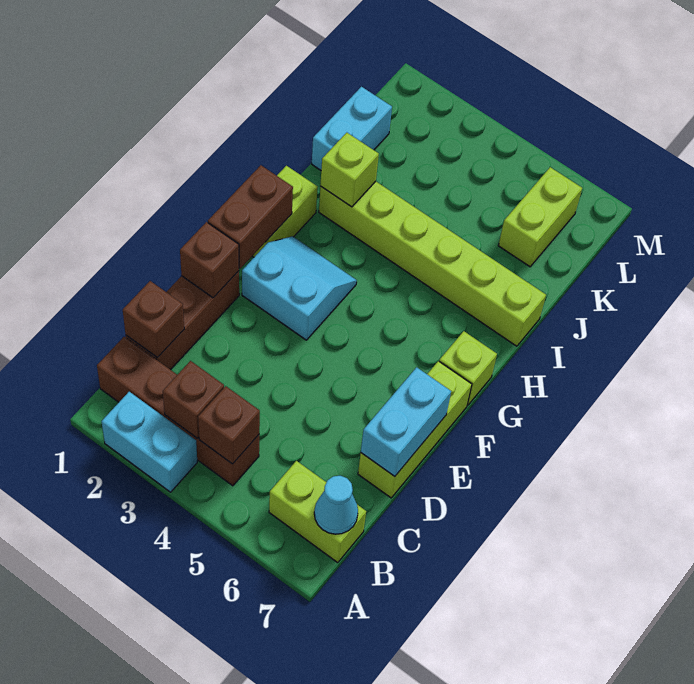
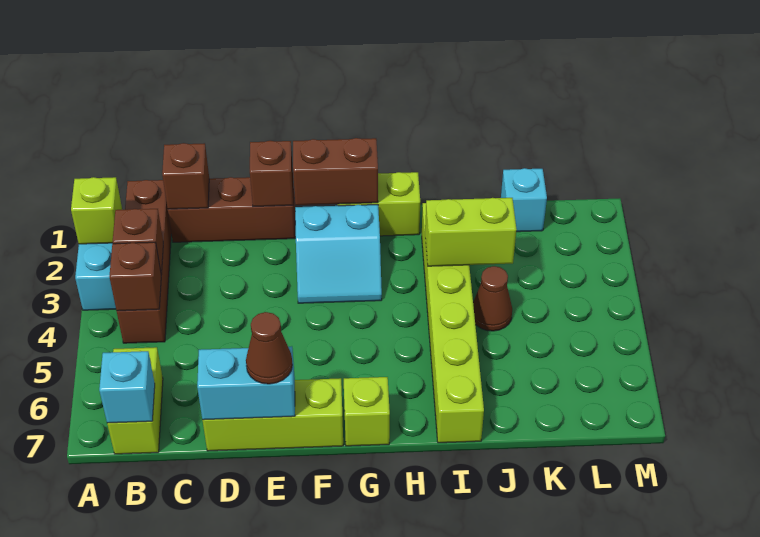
cyan cone B7 level 2 -> cyan brick B7 level 2
none -> brown cone E7 level 3
cyan slope F2:G3 level 1 top F -> cyan slope F2:G3 level 1 top 2
lime brick I2 level 2 -> lime brick A2 level 2
cyan brick J1:K1 level 1 -> cyan brick K1 level 1
none -> brown cone J4 level 1
lime brick K6:L6 level 1 -> lime brick I3:J3 level 2

